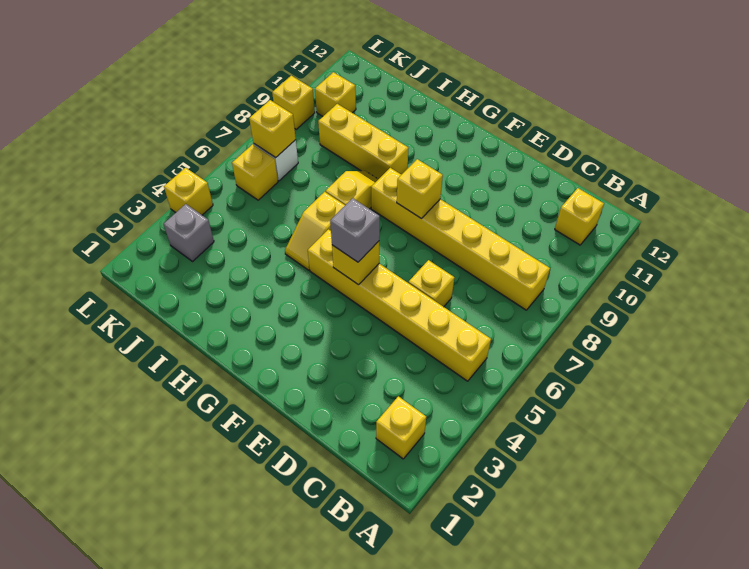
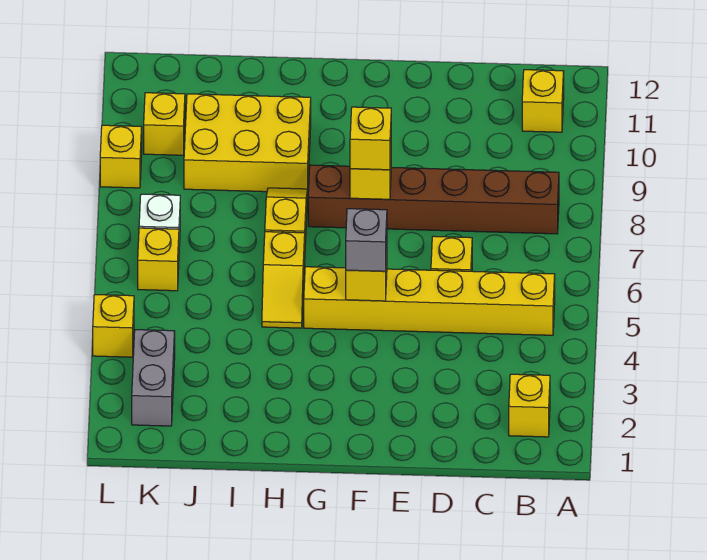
yellow brick B8:G8 level 1 -> brown brick B8:G8 level 1
yellow brick H9:J9 level 1 -> yellow brick H9:J10 level 1
grey brick K3 level 1 -> grey brick K2:K3 level 1
yellow brick K7 level 2 -> yellow brick F8 level 3

